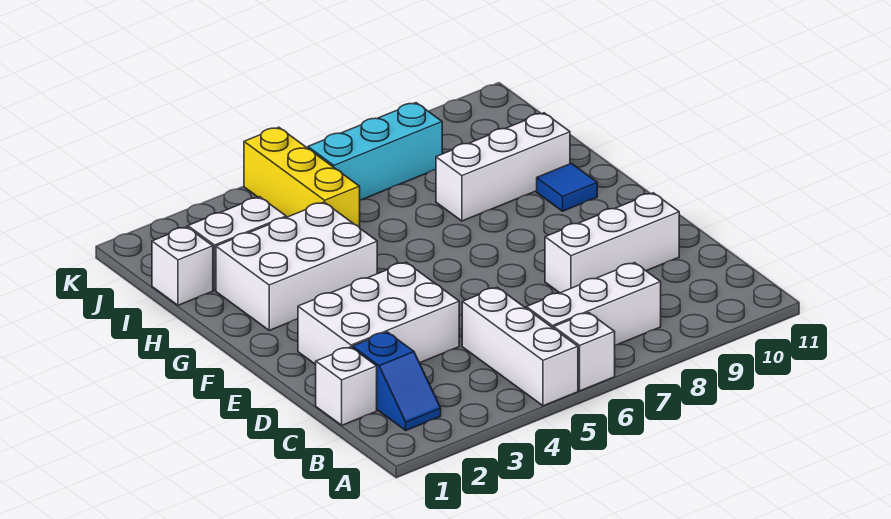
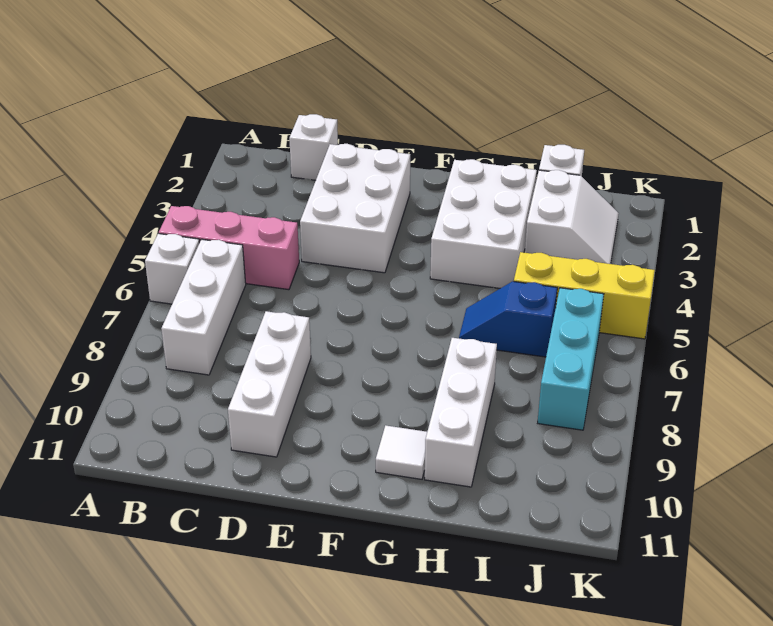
white brick A5:C5 level 1 -> pink brick A5:C5 level 1
blue slope B2:C2 level 1 top C -> blue slope H6:I6 level 1 top I
blue tile G10 level 1 -> white tile G10 level 1

